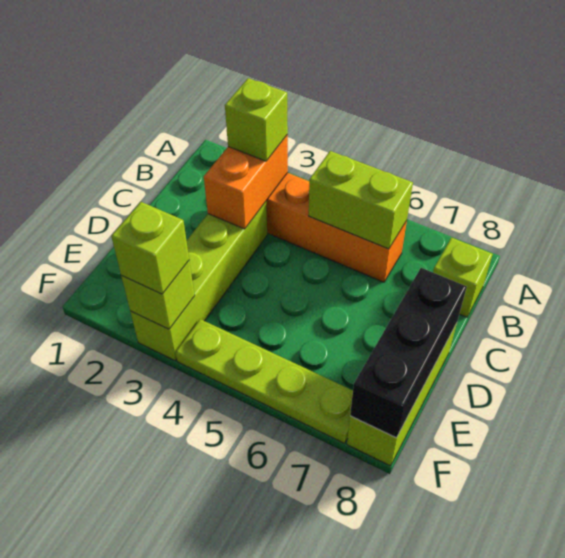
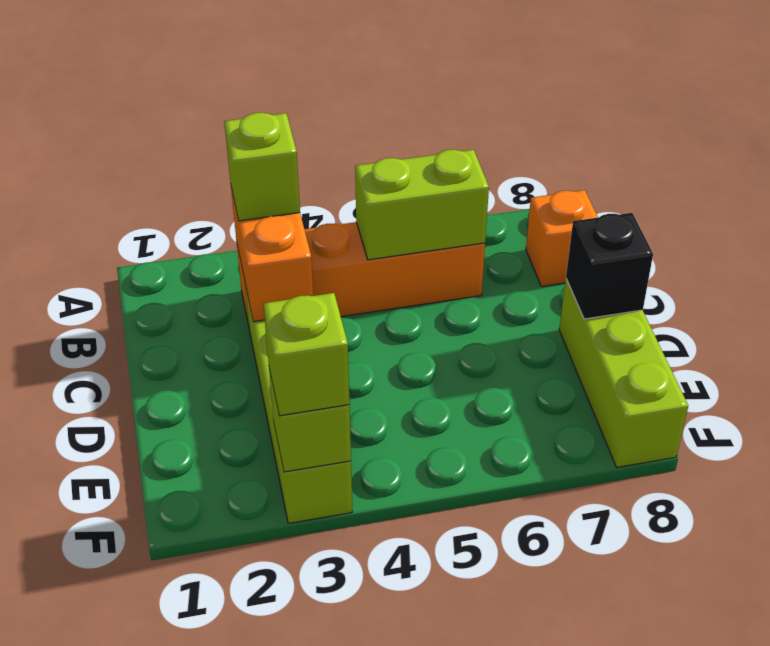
lime brick B8 level 1 -> orange brick B8 level 1
black brick D8:F8 level 2 -> black brick D8 level 2
lime plate F4:F7 level 1 -> none

